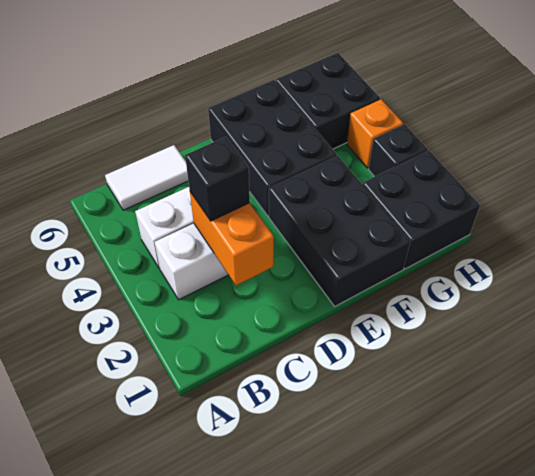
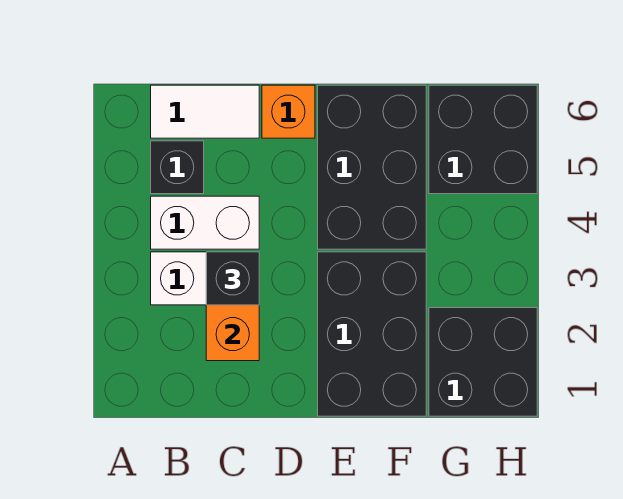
black brick H3 level 1 -> black brick B5 level 1
orange brick H4 level 1 -> orange brick D6 level 1

